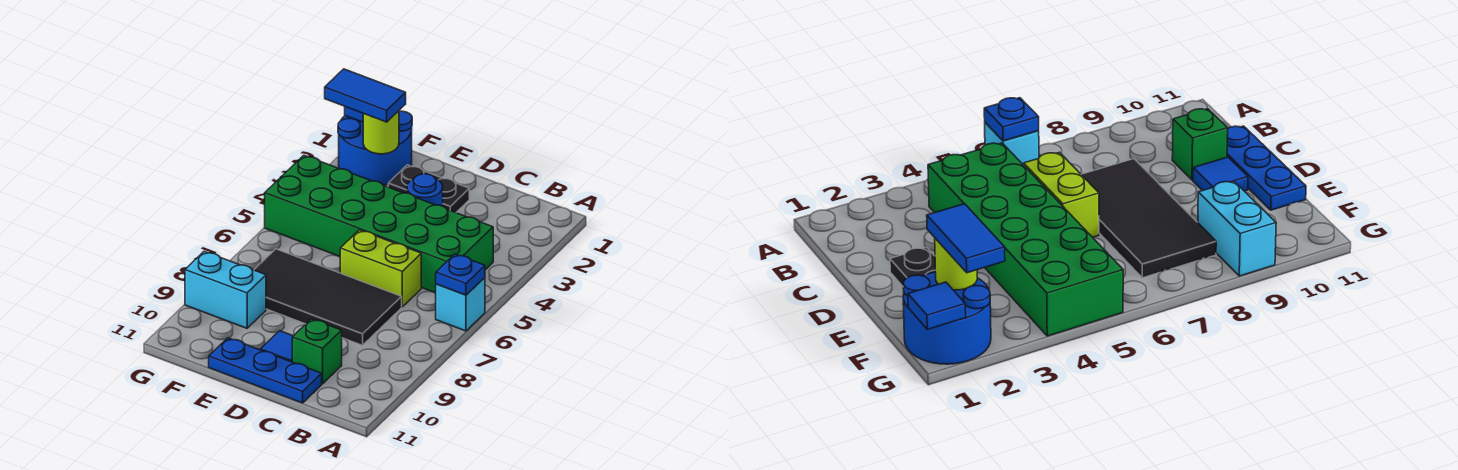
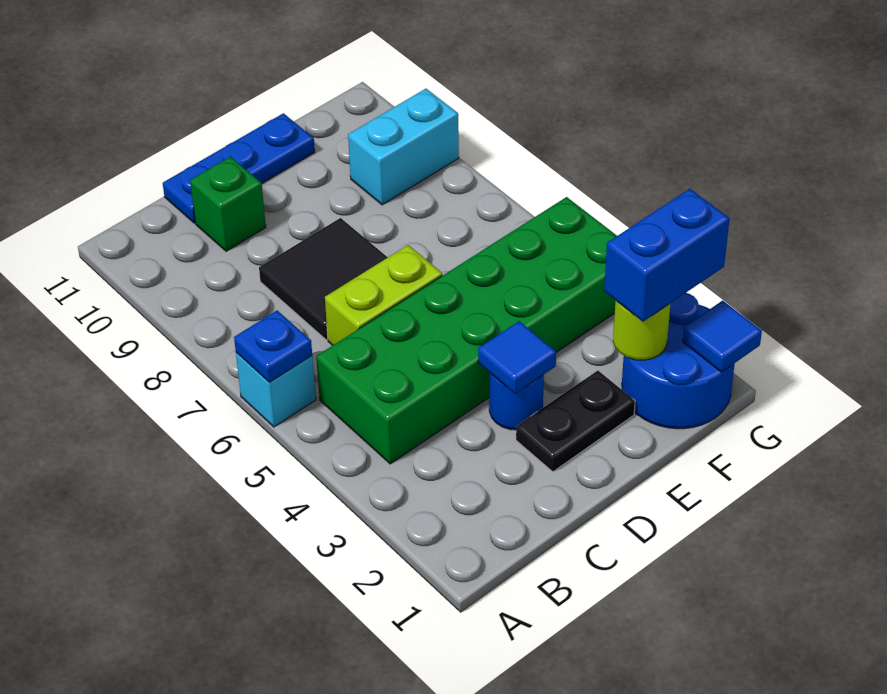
black tile C7:F8 level 1 -> black tile C7:D8 level 1
blue tile D10 level 1 -> blue tile D3 level 2
blue tile F2:G2 level 3 -> blue brick F2:G2 level 3

